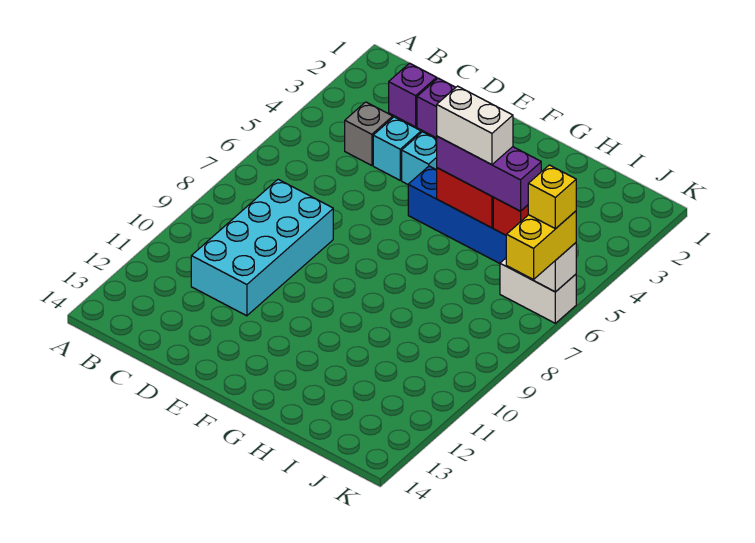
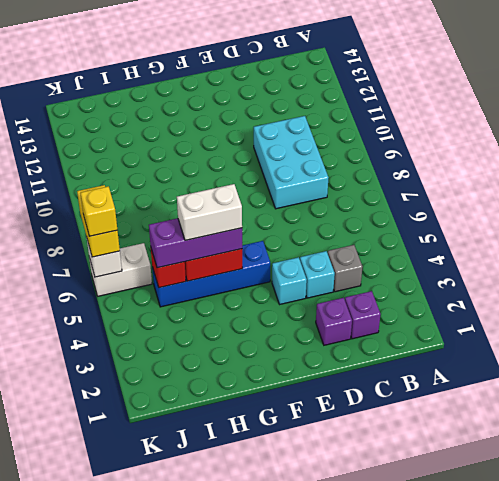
cyan brick C8:D11 level 1 -> cyan brick C8:D10 level 1

